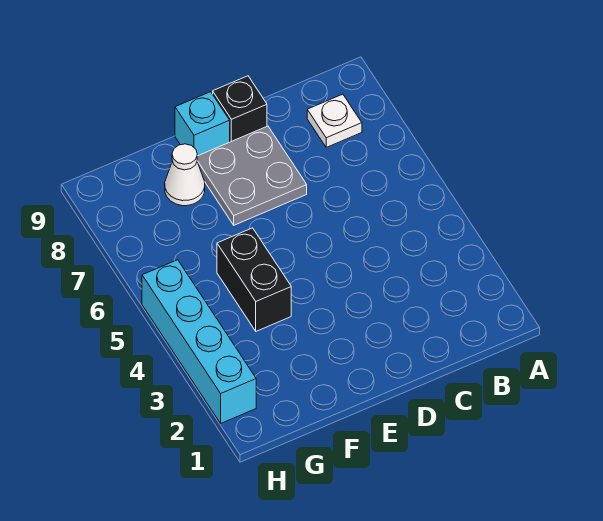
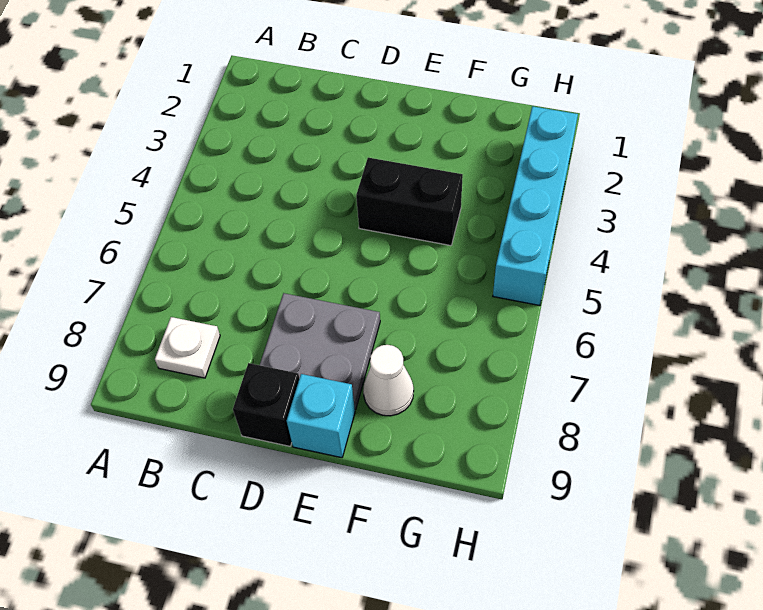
black brick F4:F5 level 1 -> black brick E4:F4 level 1

